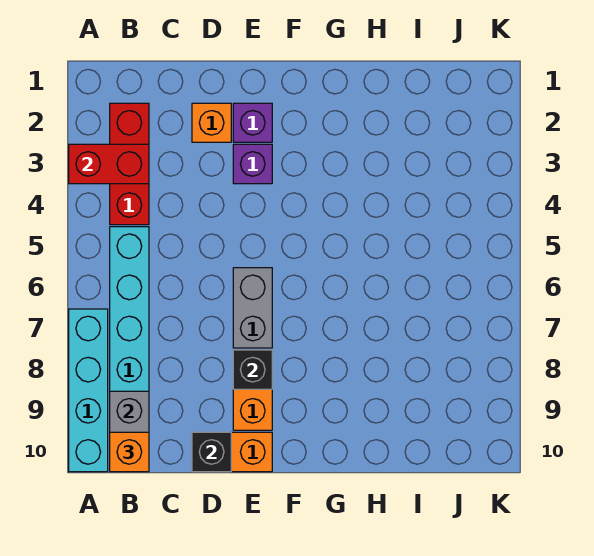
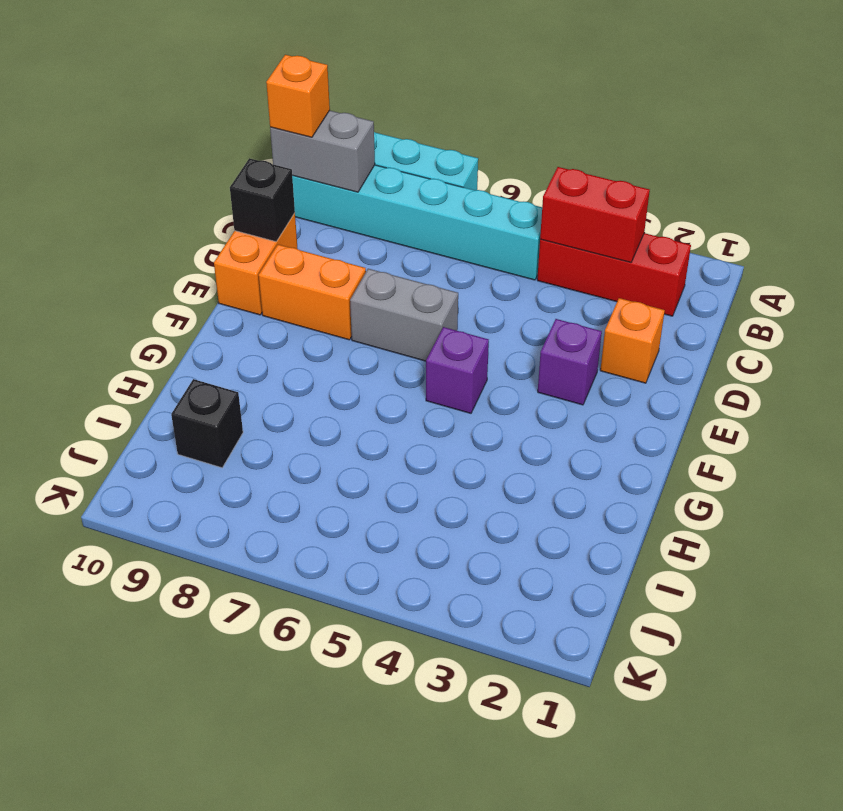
red brick A3:B3 level 2 -> red brick B3:B4 level 2
purple brick E2 level 1 -> purple brick F5 level 1
black brick E8 level 2 -> black brick I9 level 1

